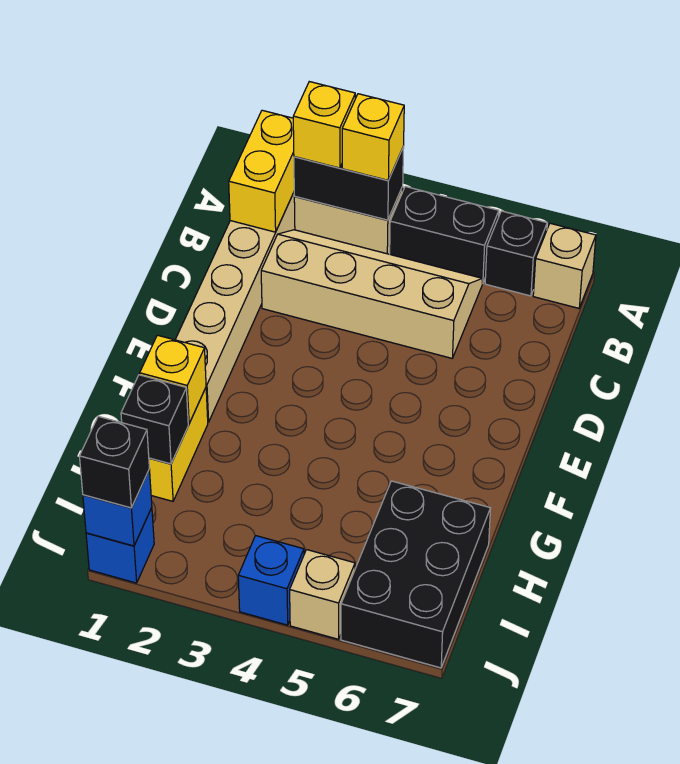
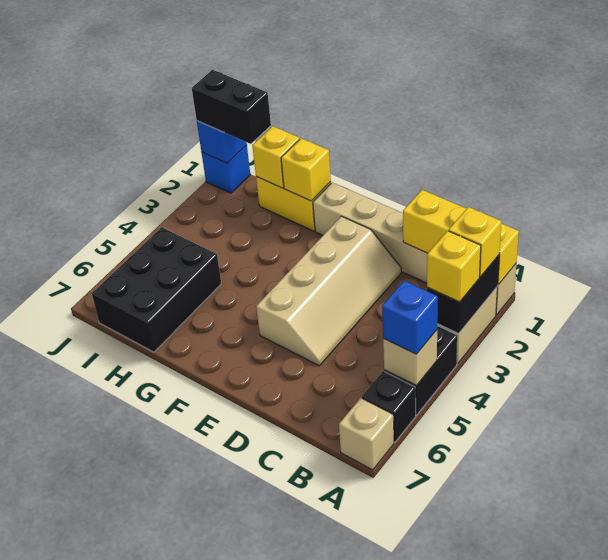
yellow brick A1:B1 level 2 -> yellow brick A1:C1 level 2
tan slope B2:C5 level 1 top C -> tan slope D2:E5 level 1 top E
black brick H1 level 2 -> yellow brick H1 level 2
black brick H6:J7 level 1 -> black brick H5:I7 level 1
black brick J1 level 3 -> black brick I1:J1 level 3
blue brick J4 level 1 -> blue brick A5 level 3
tan brick J5 level 1 -> tan brick A5 level 2

